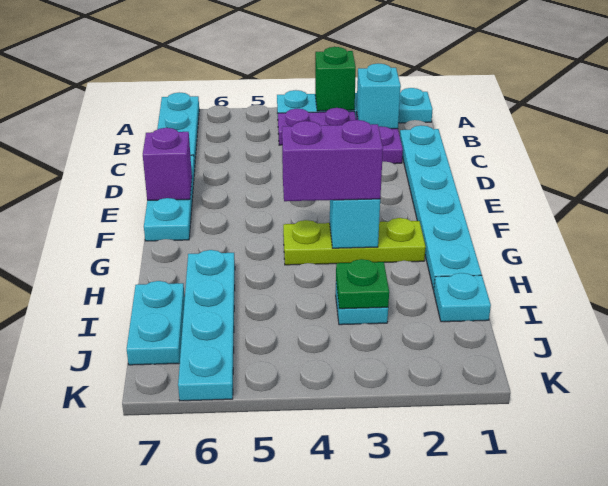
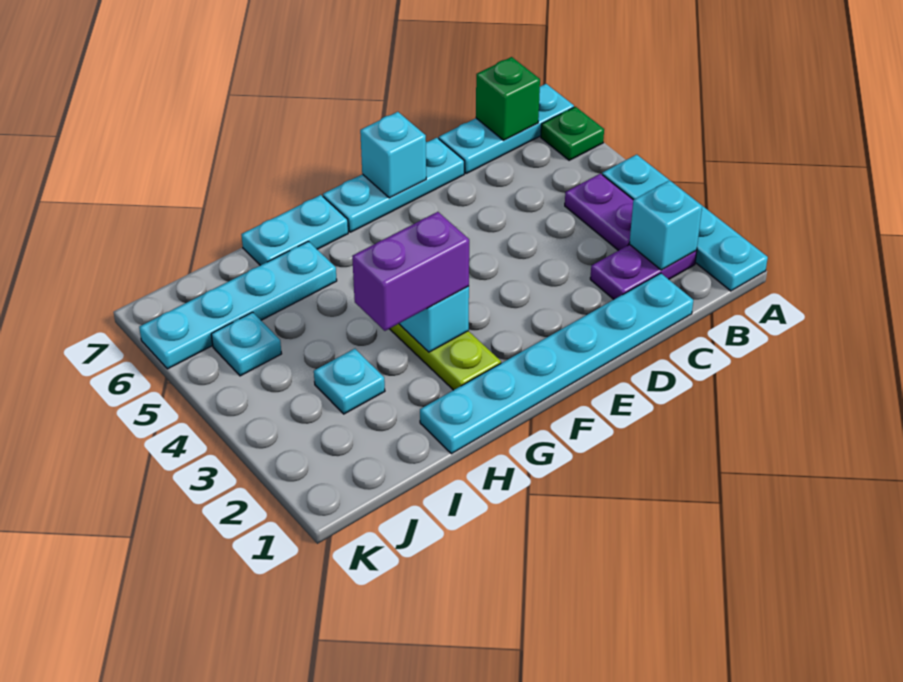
green brick A3 level 2 -> green brick B7 level 2
purple brick E7 level 2 -> cyan brick E7 level 2
purple brick G3:G4 level 3 -> purple brick G3:H3 level 3
cyan plate I1 level 1 -> cyan plate J5 level 1
green plate I3 level 2 -> green plate A6 level 1
cyan plate I7:J7 level 1 -> cyan plate G7:H7 level 1

